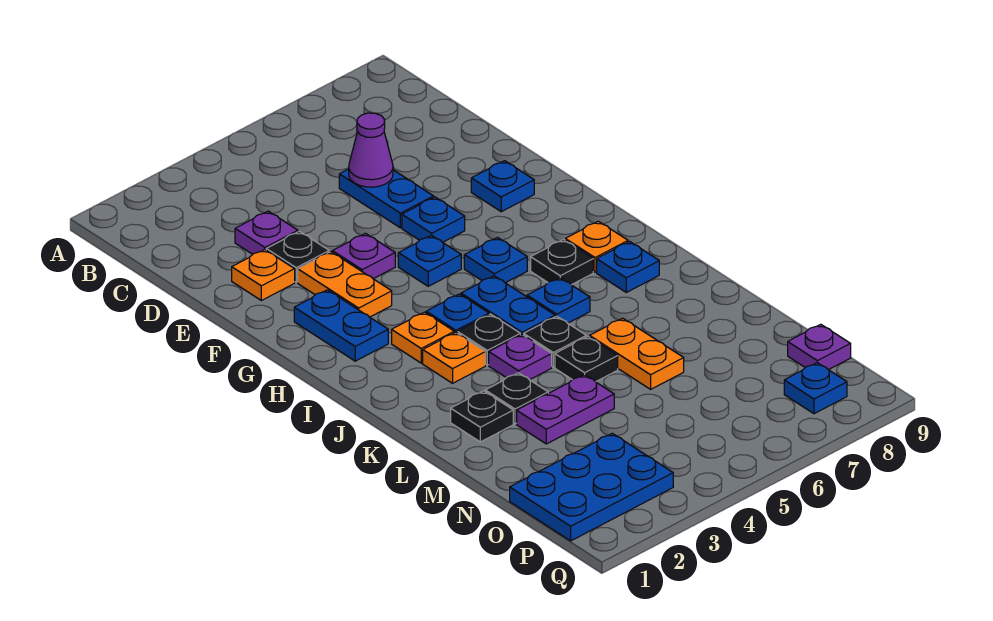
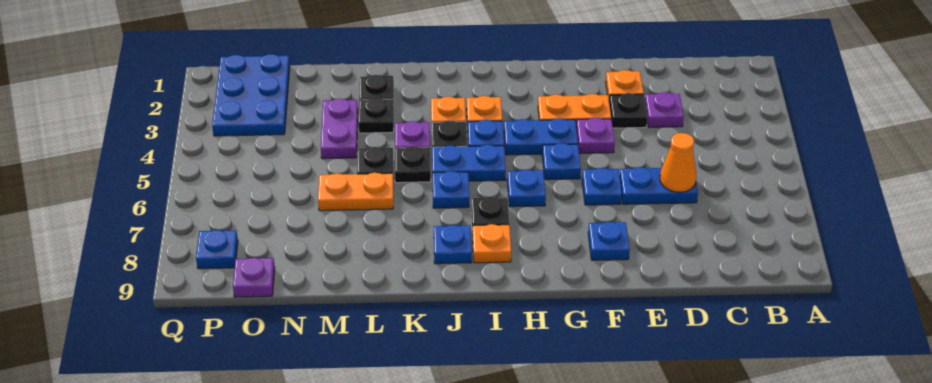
purple cone D6 level 2 -> orange cone D6 level 2
blue plate G2:H2 level 1 -> blue plate G4:H4 level 1

